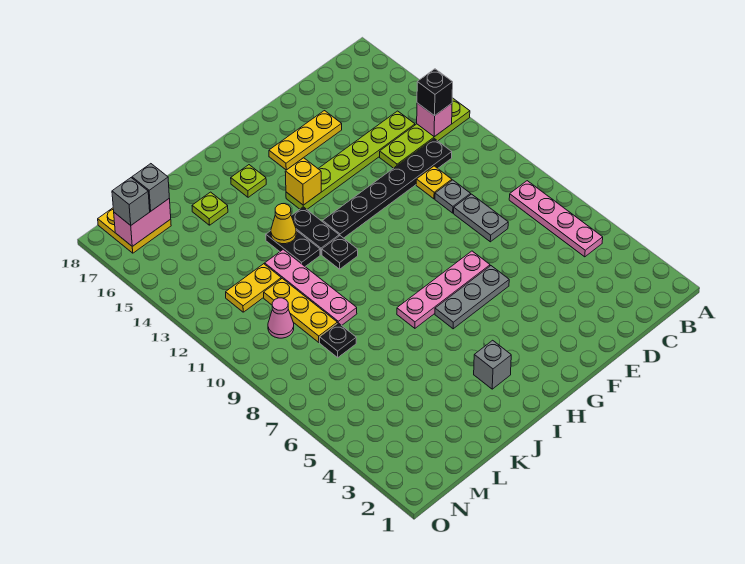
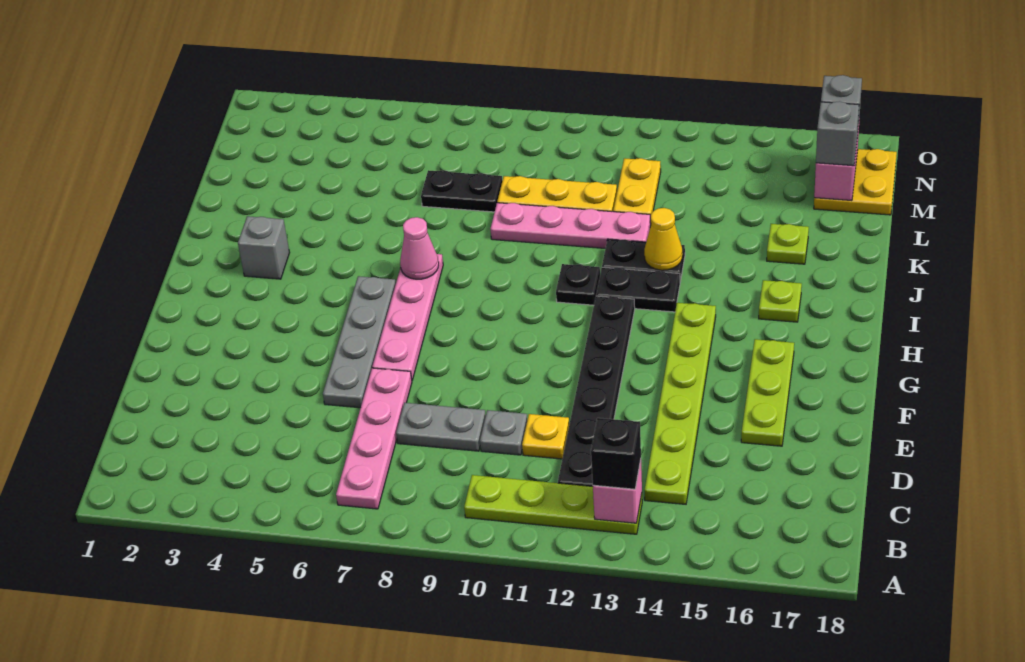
lime plate A13:D13 level 1 -> lime plate B10:B13 level 1
pink plate B5:B8 level 1 -> pink plate B7:E7 level 1
yellow plate E16:G16 level 1 -> lime plate E16:G16 level 1
grey plate F6:H6 level 1 -> grey plate E6:H6 level 1
yellow brick H14 level 2 -> none
black plate L8 level 1 -> black plate L7:L8 level 1
pink cone M10 level 1 -> pink cone I7 level 2

